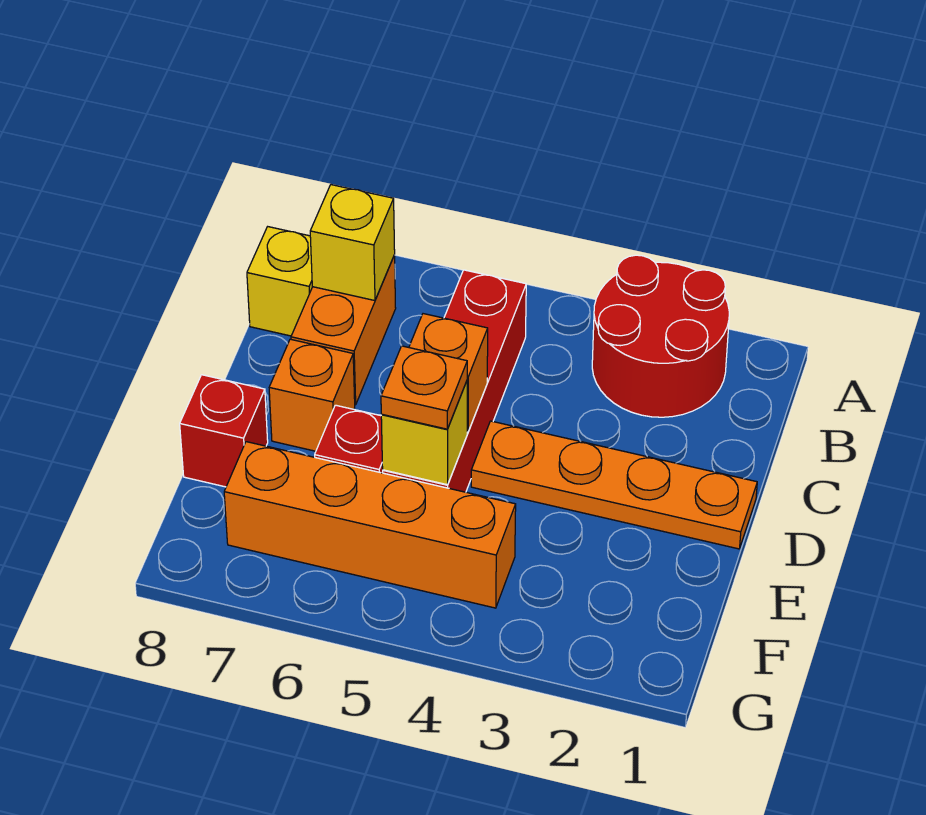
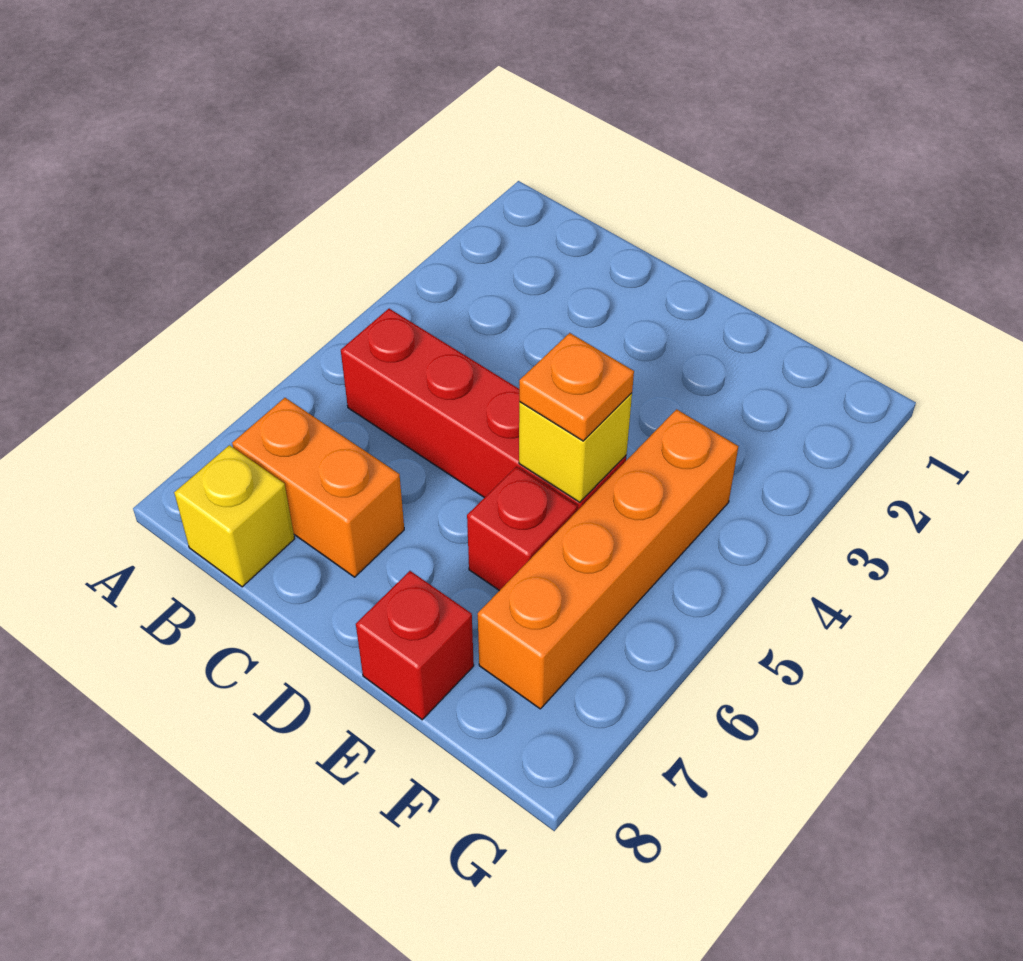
red round brick A2:B3 level 1 -> none
yellow brick B7 level 2 -> none
orange plate D1:D4 level 1 -> none
orange brick D5 level 2 -> none
orange brick D7 level 1 -> none

